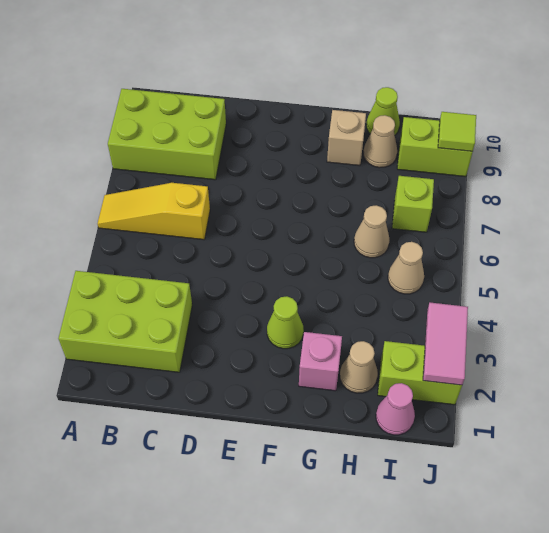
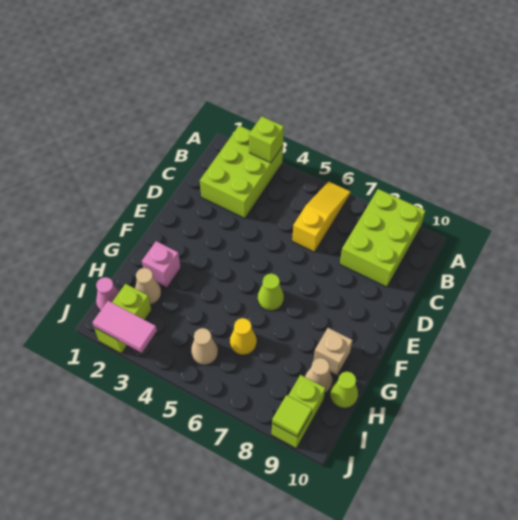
lime cone F3 level 1 -> lime cone F6 level 1
tan cone H6 level 1 -> yellow cone H6 level 1
lime brick I7 level 1 -> lime brick A3 level 2

